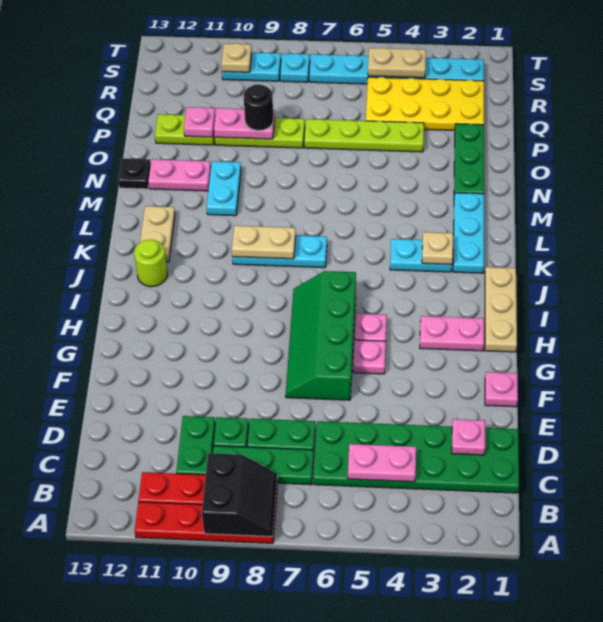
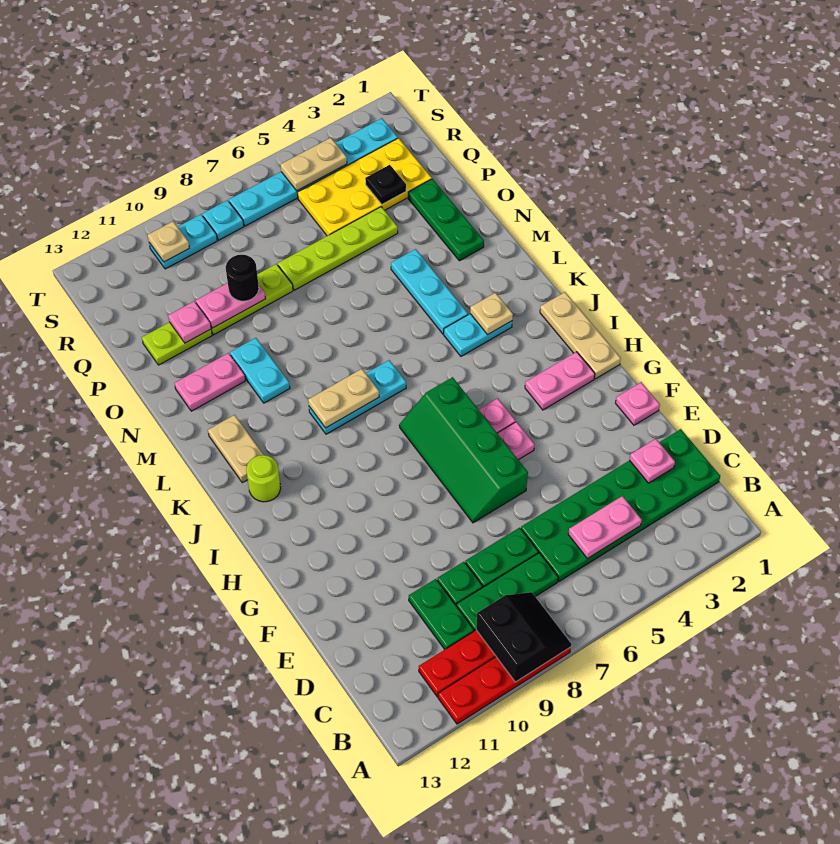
cyan plate K2:M2 level 1 -> cyan plate L4:N4 level 1
black plate N13 level 1 -> black plate Q3 level 2

